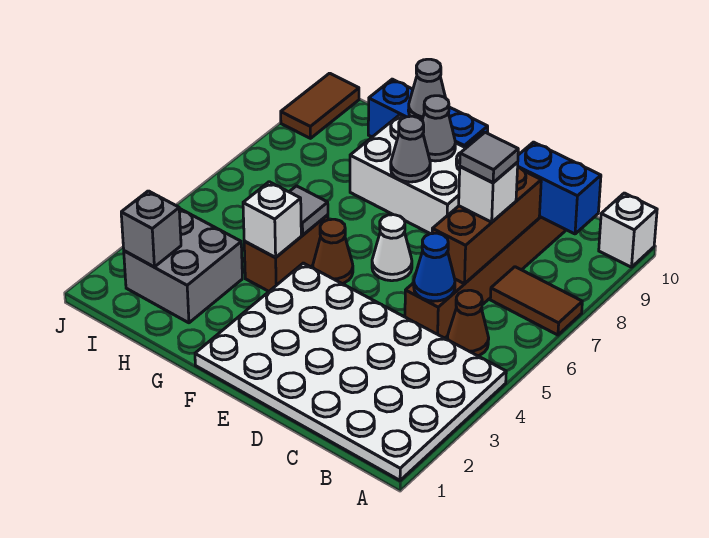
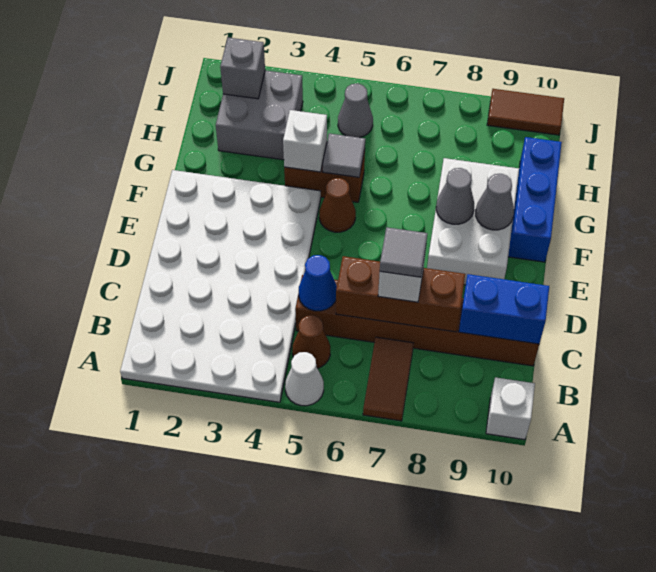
blue brick B9:C9 level 2 -> blue brick C9:C10 level 2
white cone E6 level 1 -> white cone A5 level 1
grey cone G10 level 2 -> grey cone I5 level 1

